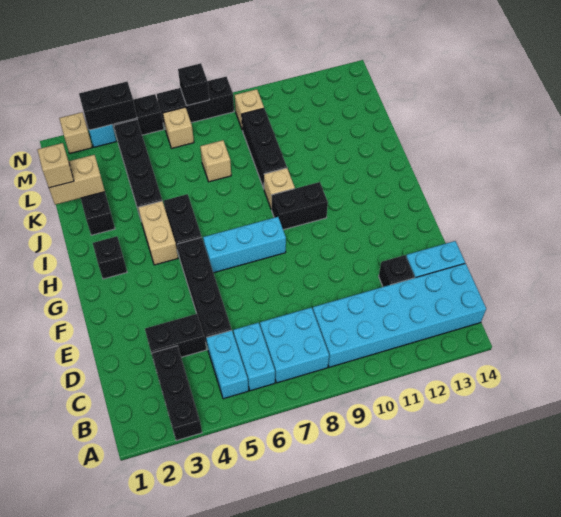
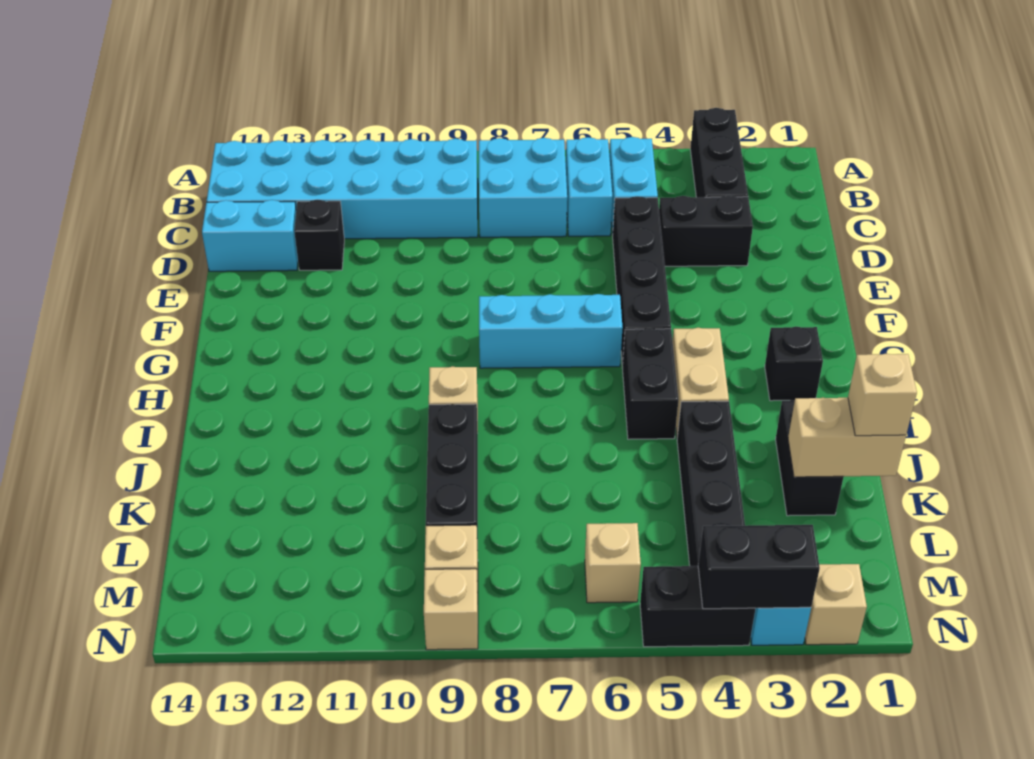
black brick H9:H10 level 1 -> none
tan brick K7 level 1 -> tan brick N9 level 1
black brick N6:N8 level 1 -> none
black brick N7 level 2 -> none

